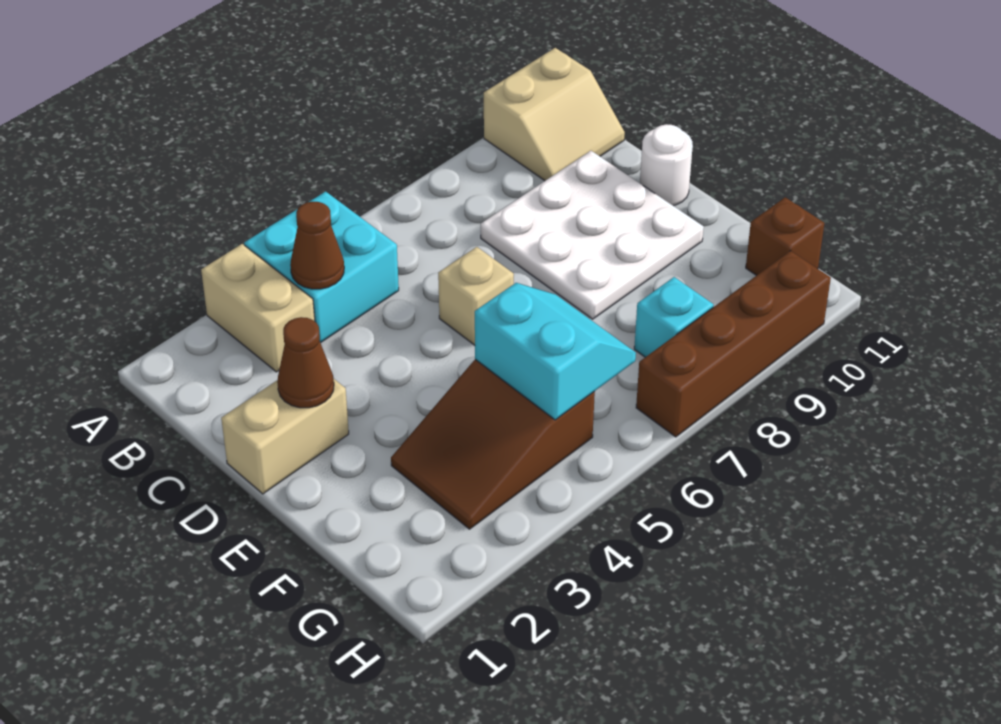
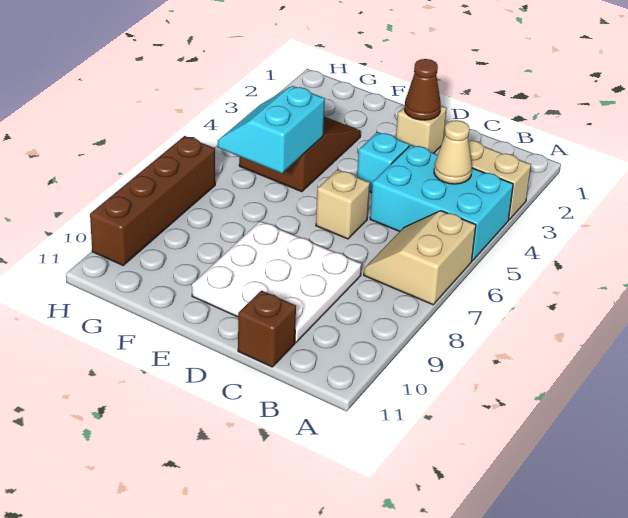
cyan brick A4:B5 level 1 -> cyan brick A4:C5 level 1
tan slope A10:B11 level 1 top A -> tan slope A6:B7 level 1 top A
brown cone B4 level 2 -> tan cone B4 level 2
tan brick D1:D2 level 1 -> tan brick D2 level 1
white round brick D11 level 1 -> none
cyan slope F5:G6 level 2 top 5 -> cyan slope F5:G6 level 2 top F
cyan brick G8 level 1 -> cyan brick D4 level 1
brown brick G11 level 1 -> brown brick C11 level 1

